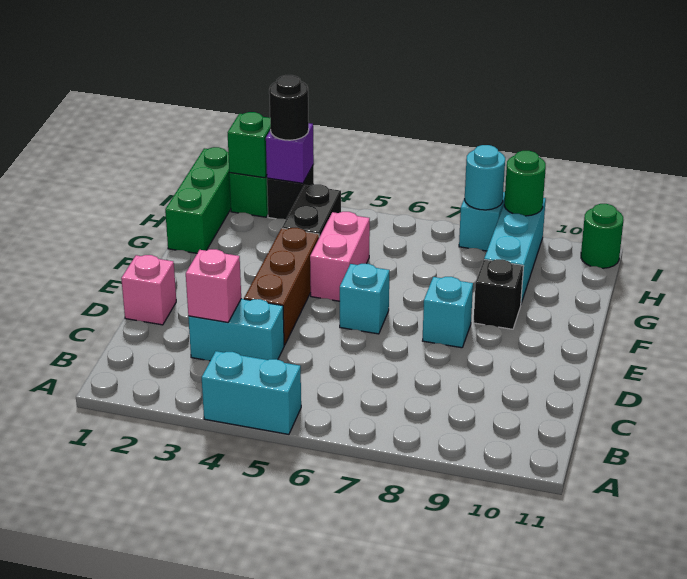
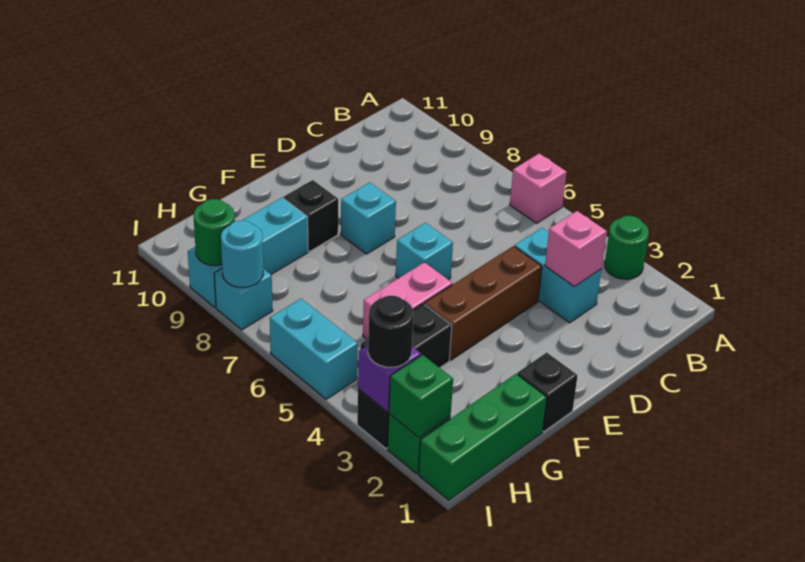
cyan brick A4:A5 level 1 -> cyan brick I5:I6 level 1
pink brick D1 level 1 -> pink brick A6 level 1
none -> black brick F1 level 1
green round brick I11 level 1 -> green round brick A3 level 1

